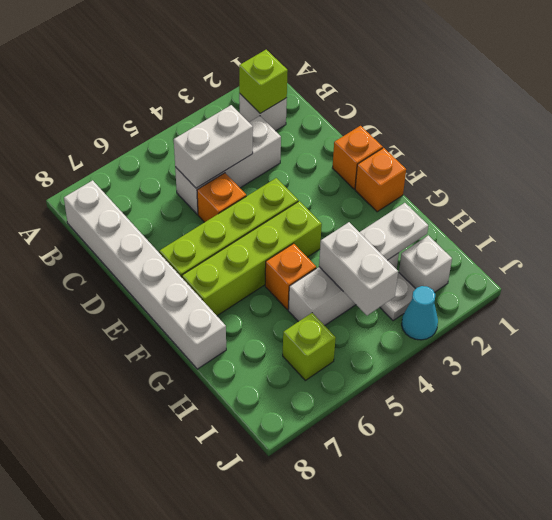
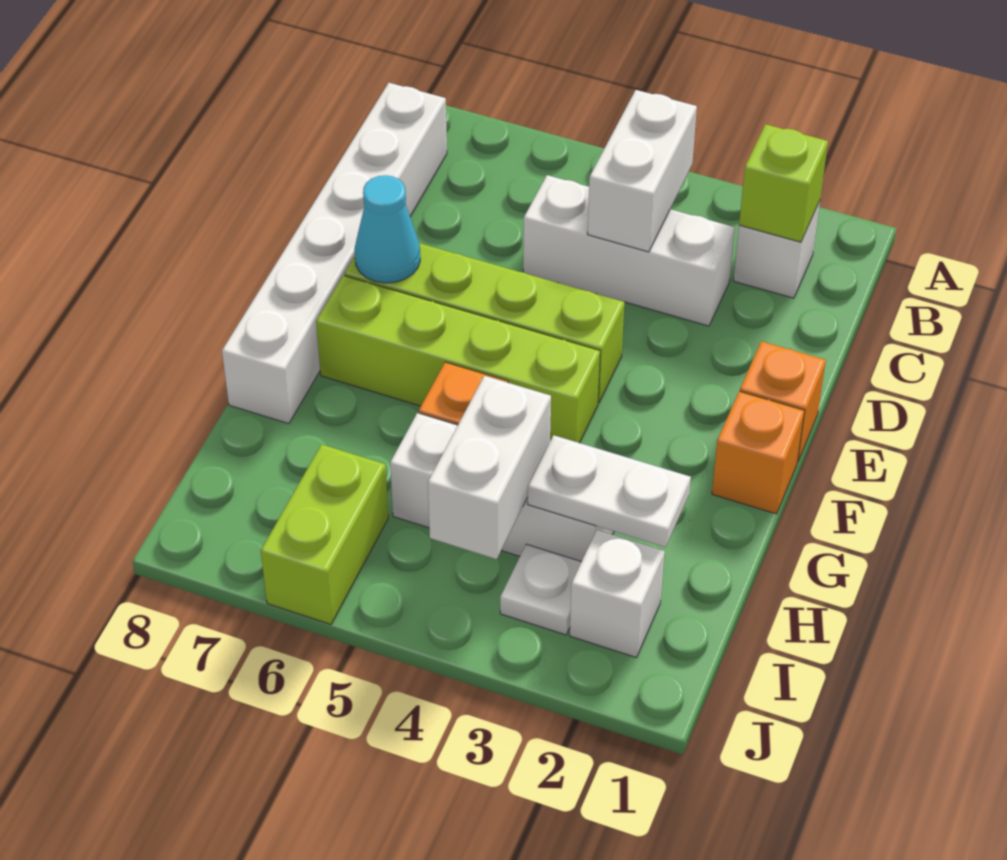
white brick C4:C5 level 2 -> white brick B4:C4 level 2
orange brick D5 level 1 -> none
lime brick I6 level 1 -> lime brick I6:J6 level 1
cyan cone J3 level 1 -> cyan cone E7 level 2

